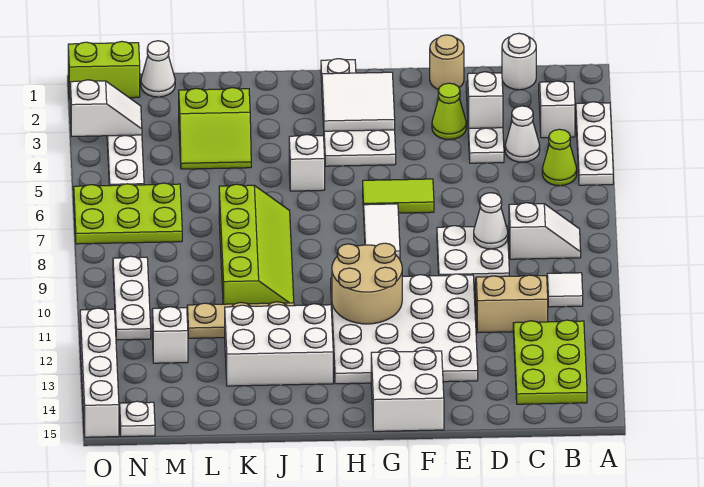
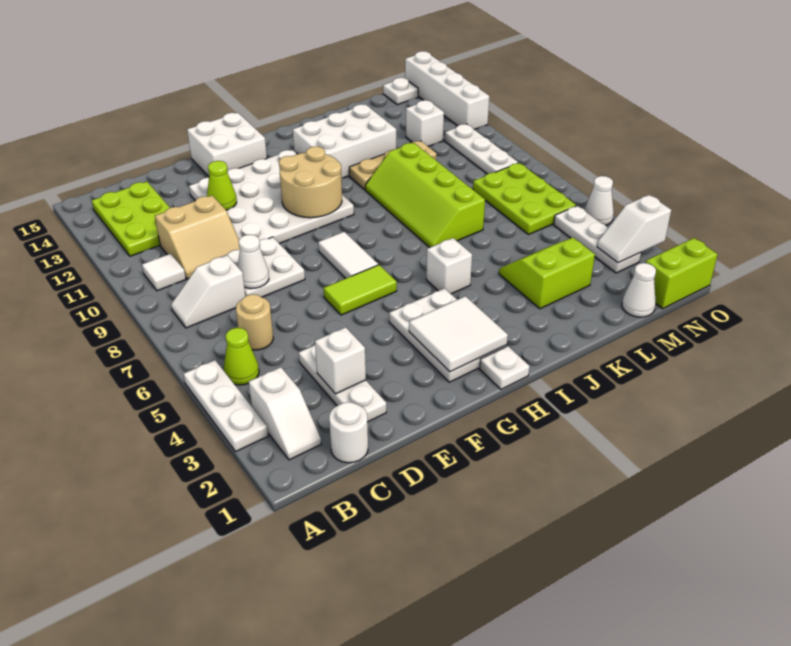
white cone C4 level 1 -> white cone O5 level 1
tan round brick E1 level 1 -> tan round brick C6 level 1
lime cone E3 level 1 -> lime cone E12 level 2
lime plate M6:O7 level 1 -> lime plate M6:N8 level 1

